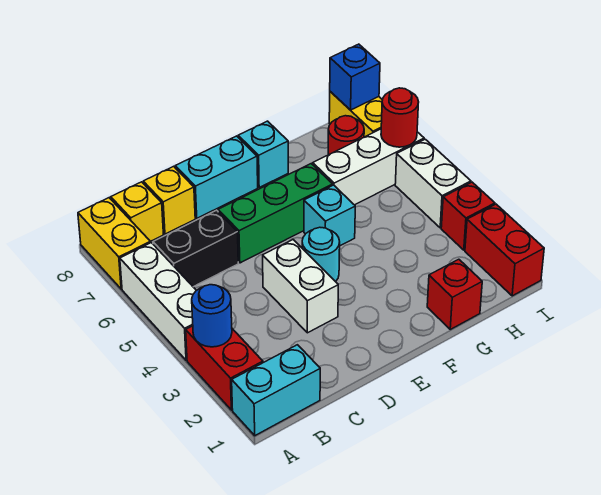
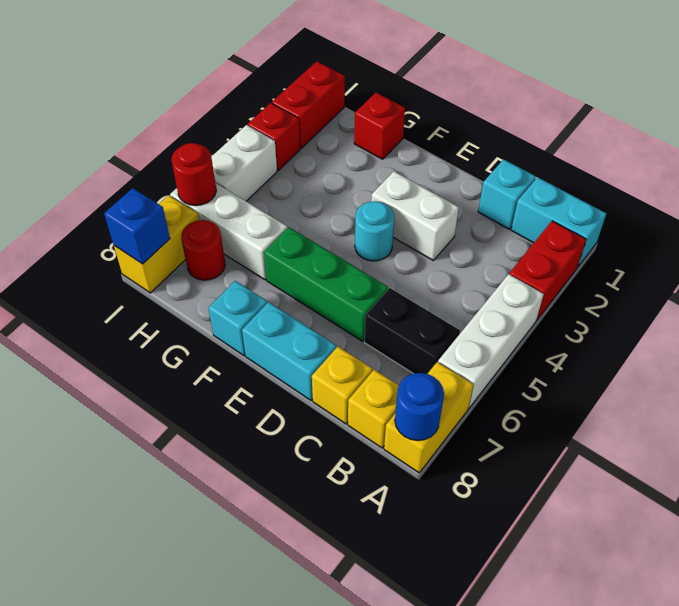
blue round brick A3 level 2 -> blue round brick A8 level 2
white brick D3:D4 level 1 -> white brick D3:E3 level 1
cyan brick F5 level 1 -> cyan brick C1 level 1

